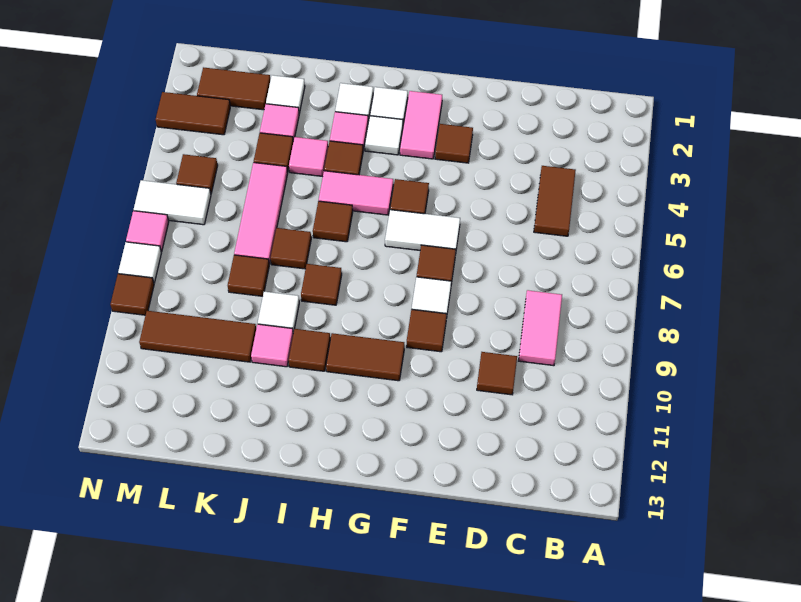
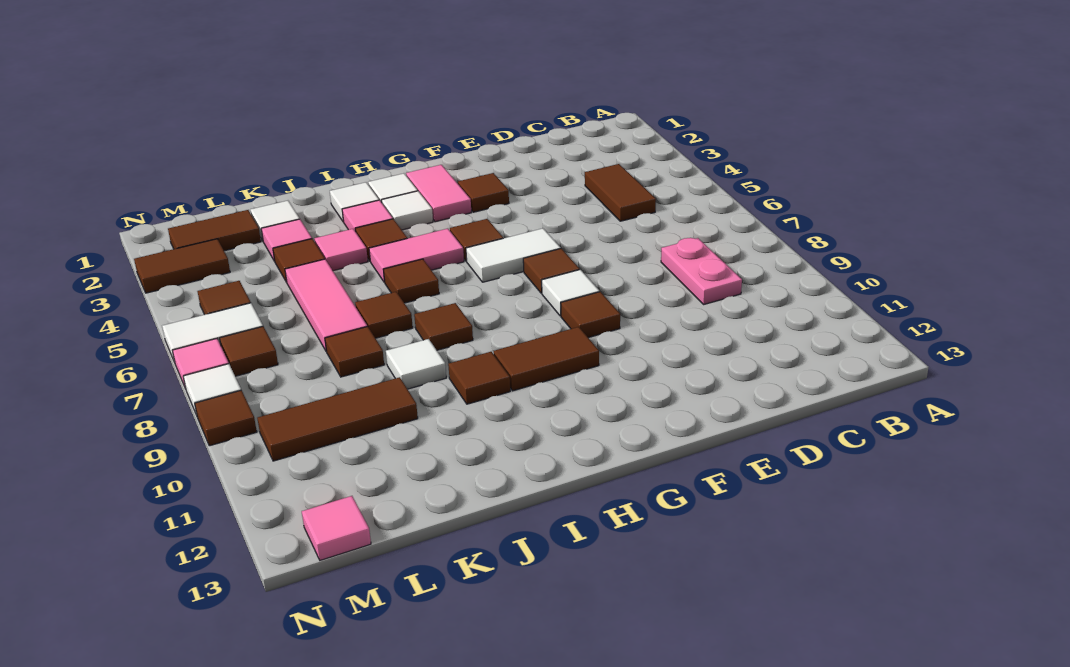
pink tile C8:C9 level 1 -> pink plate C8:C9 level 1
brown tile D10 level 1 -> brown tile M7 level 1
pink tile J10 level 1 -> pink tile M13 level 1

